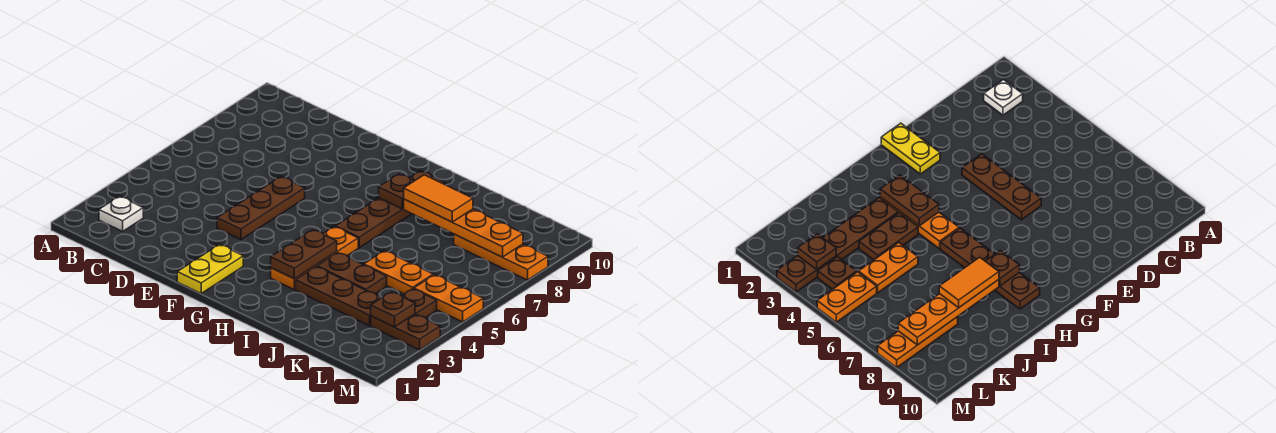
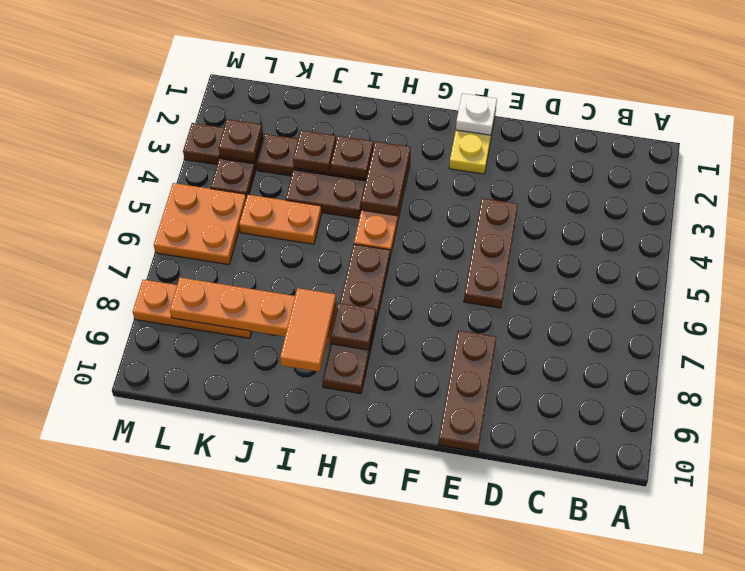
white plate B2 level 1 -> white plate F1 level 2
none -> brown plate E8:E10 level 1
none -> brown plate I3 level 2
orange tile I8:J8 level 3 -> orange tile I8:I9 level 3
none -> brown plate J3 level 2
orange plate L5:M5 level 1 -> orange plate L5:M6 level 1

